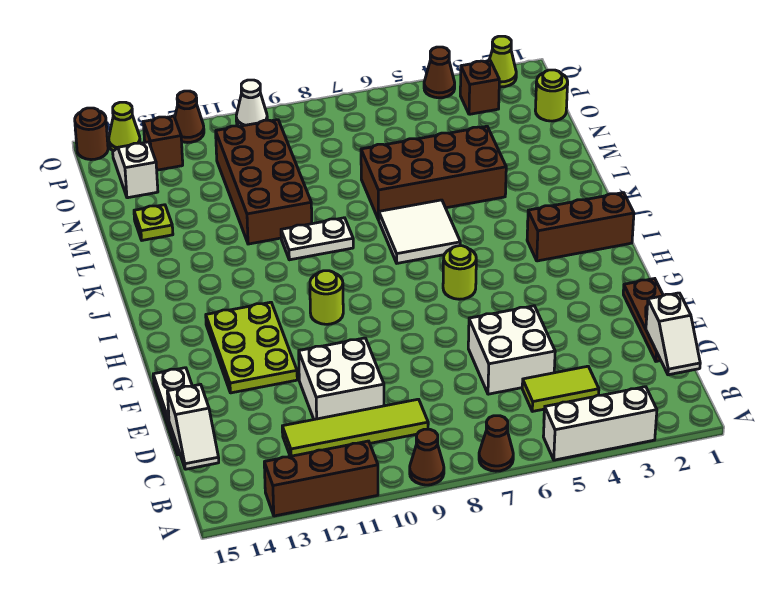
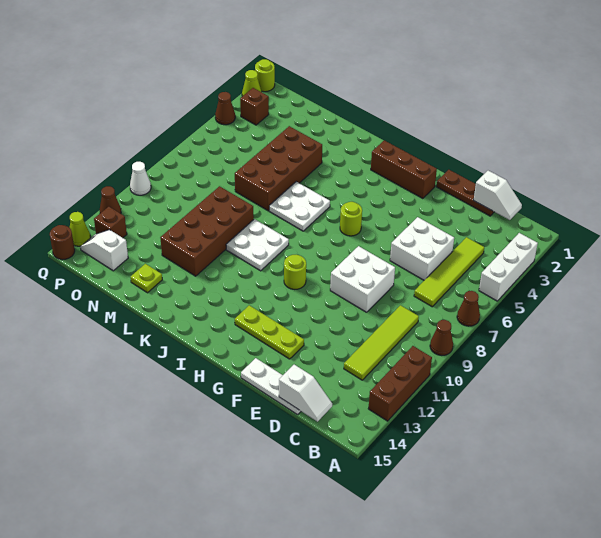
lime tile C4:C5 level 1 -> lime tile C4:C7 level 1
white brick D10:E11 level 1 -> white brick E8:F9 level 1
lime plate F12:H13 level 1 -> lime plate F13:H13 level 1
brown brick I1:I3 level 1 -> brown brick G2:I2 level 1
white tile J6:K7 level 1 -> white plate J6:K7 level 1
white plate K9:K10 level 1 -> white plate J9:K10 level 1
brown brick L10:O11 level 1 -> brown brick L9:M12 level 1
lime round brick O1 level 1 -> lime round brick Q1 level 1

